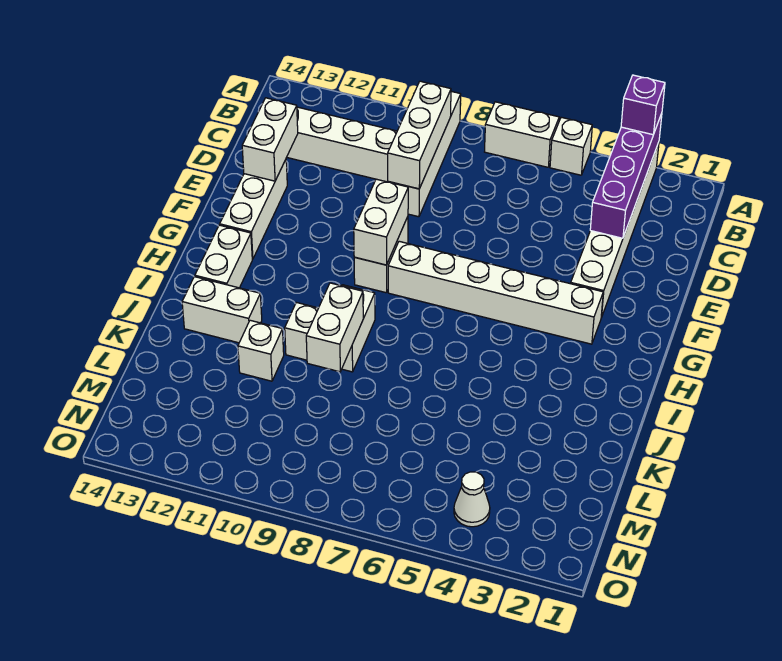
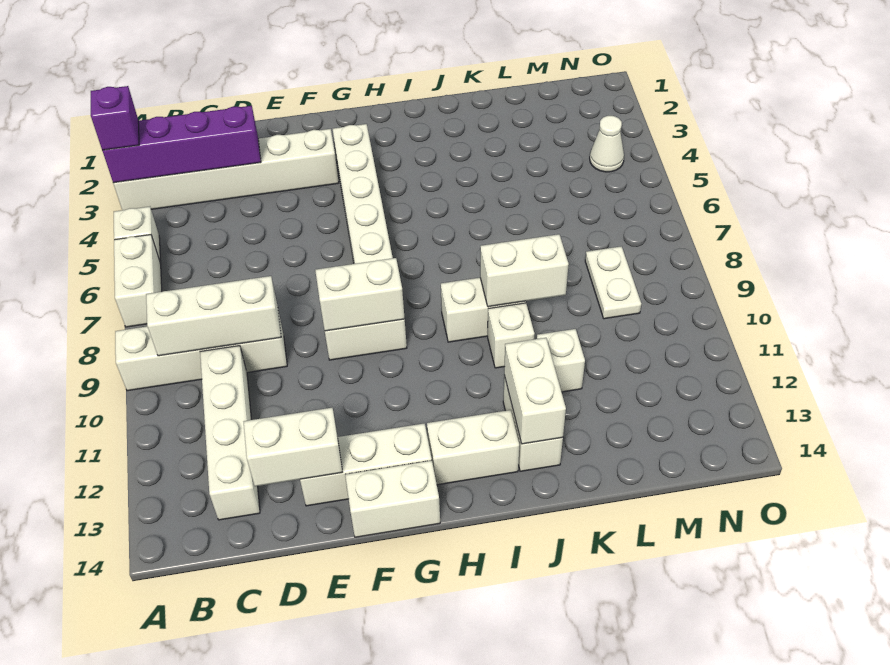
none -> white brick F14:G14 level 1
none -> white brick J12:J13 level 2
none -> white plate M8:M9 level 1

